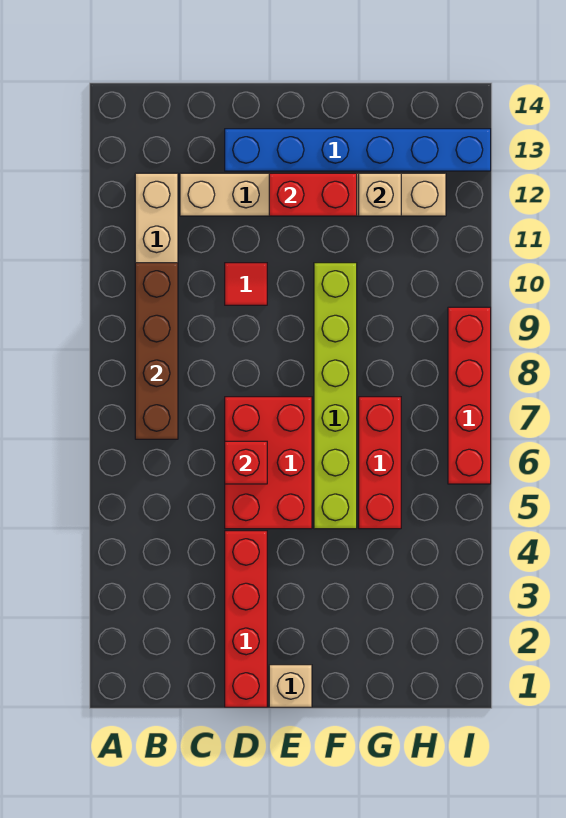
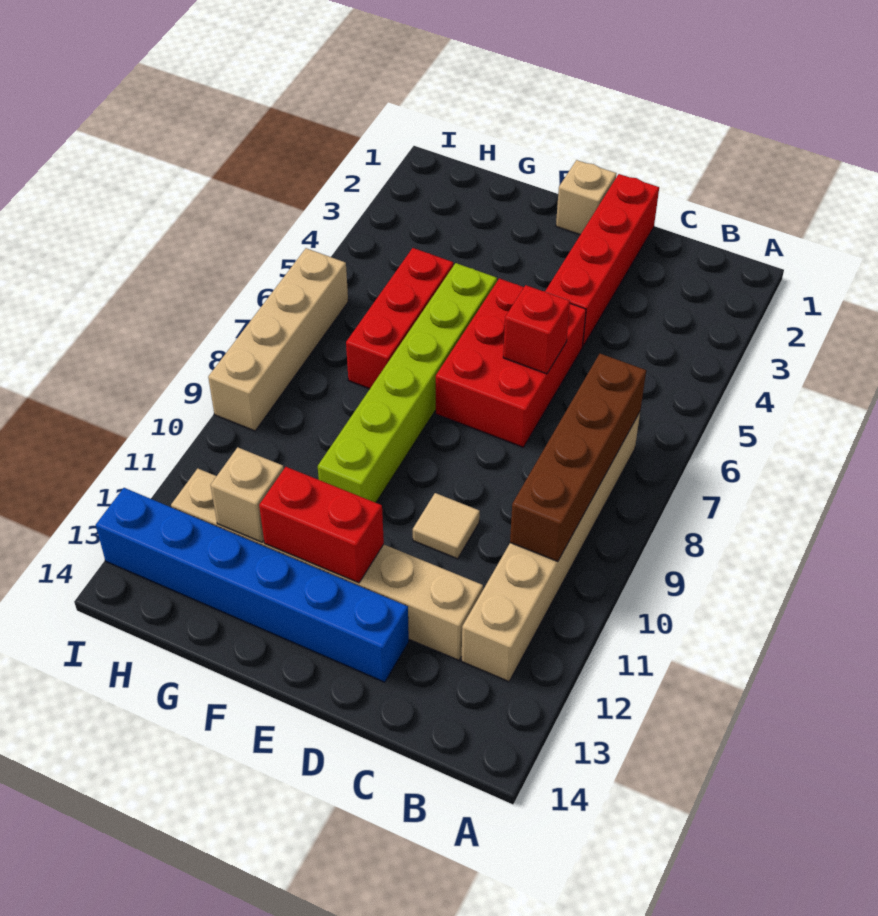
red tile D10 level 1 -> tan tile D10 level 1
red brick I6:I9 level 1 -> tan brick I6:I9 level 1

